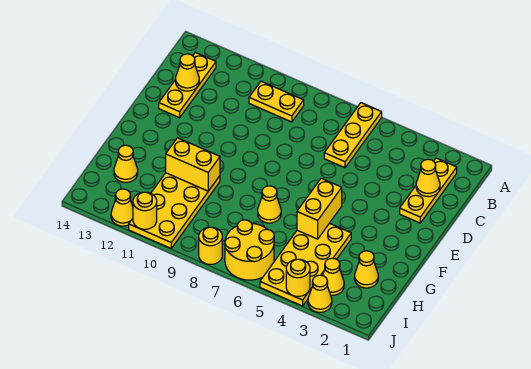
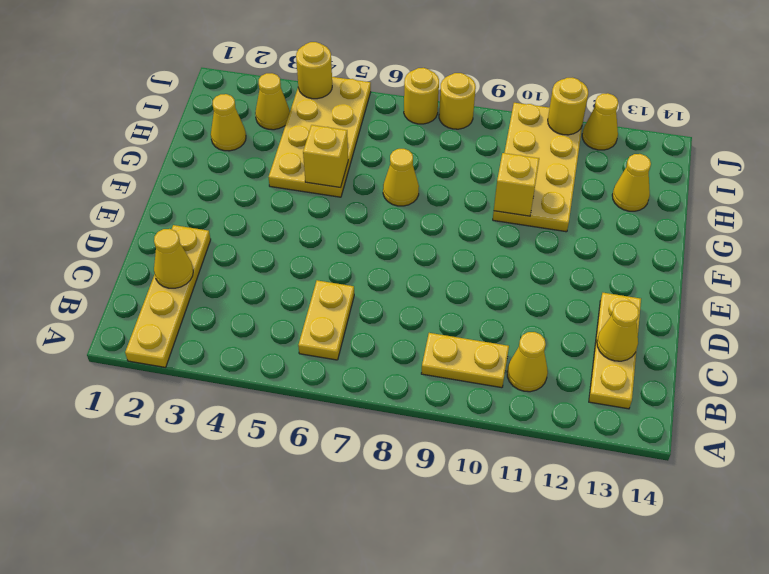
yellow plate A6:C6 level 1 -> yellow plate B6:C6 level 1
yellow plate B2:D2 level 1 -> yellow plate A2:D2 level 1
yellow brick F5:G5 level 2 -> yellow brick G5 level 2
yellow brick G10:G11 level 2 -> yellow brick G10 level 2
yellow round brick I6:J7 level 1 -> yellow round brick J7 level 1
yellow cone J3 level 1 -> yellow cone B11 level 1

